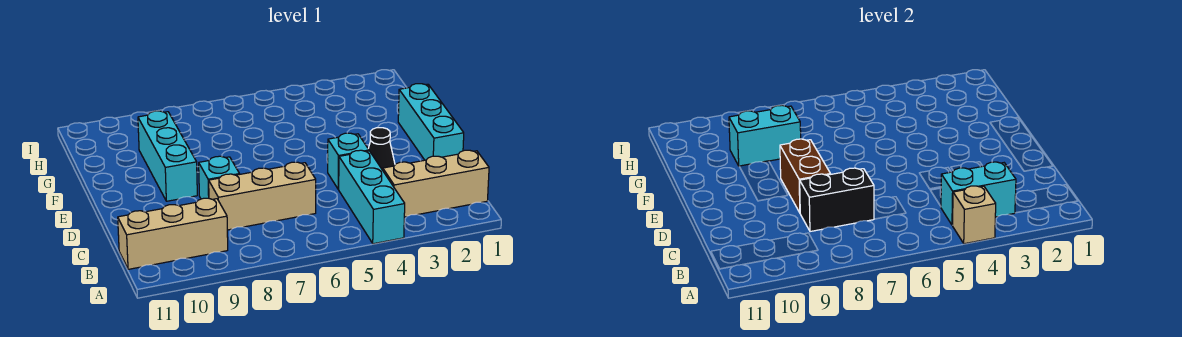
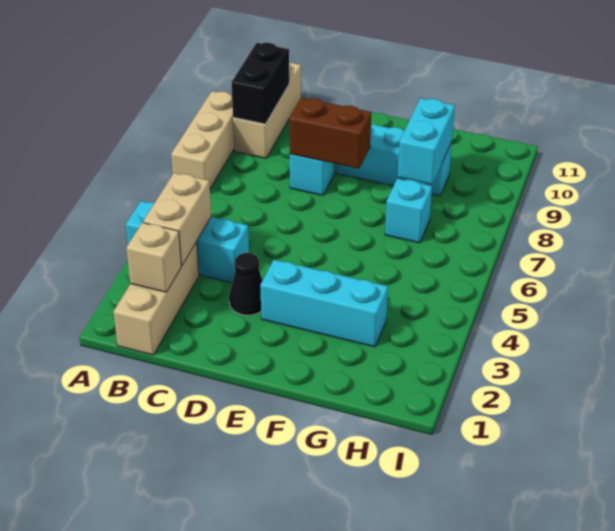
tan brick A4 level 2 -> tan brick B2 level 2
cyan brick B3:B4 level 2 -> tan brick B3:B4 level 2
tan brick C6:C8 level 1 -> tan brick A7:A9 level 1
black brick C7:C8 level 2 -> black brick B9:B10 level 2
cyan brick D1:F1 level 1 -> cyan brick E3:G3 level 1
cyan brick D4 level 1 -> cyan brick G7 level 1

